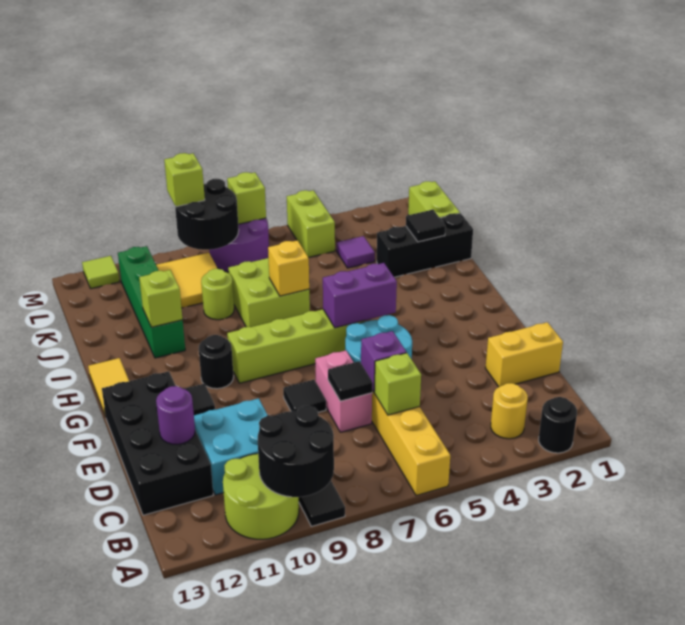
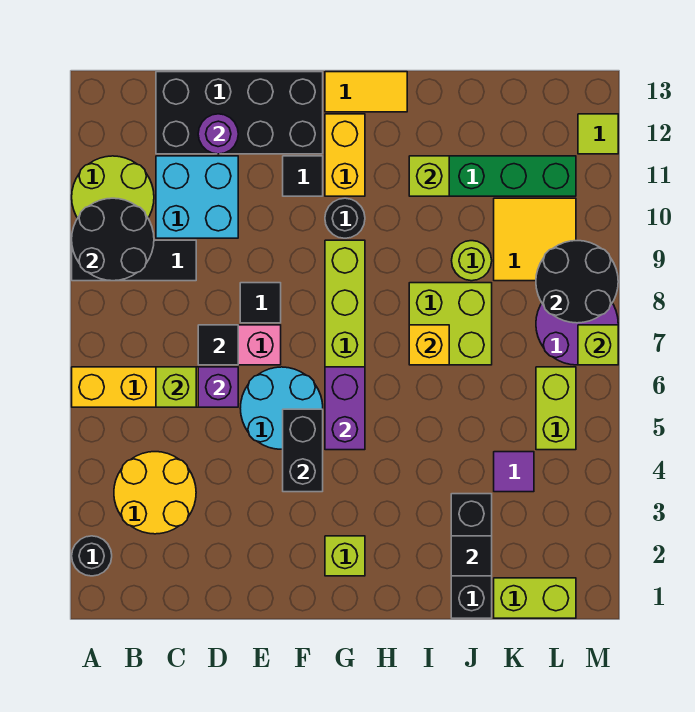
yellow round brick B3 level 1 -> yellow round brick B3:C4 level 1
yellow brick D1:D2 level 1 -> yellow brick G11:G12 level 1
none -> black brick F4:F5 level 2
lime brick L5:M5 level 1 -> lime brick L5:L6 level 1
lime brick M9 level 3 -> lime brick G2 level 1

